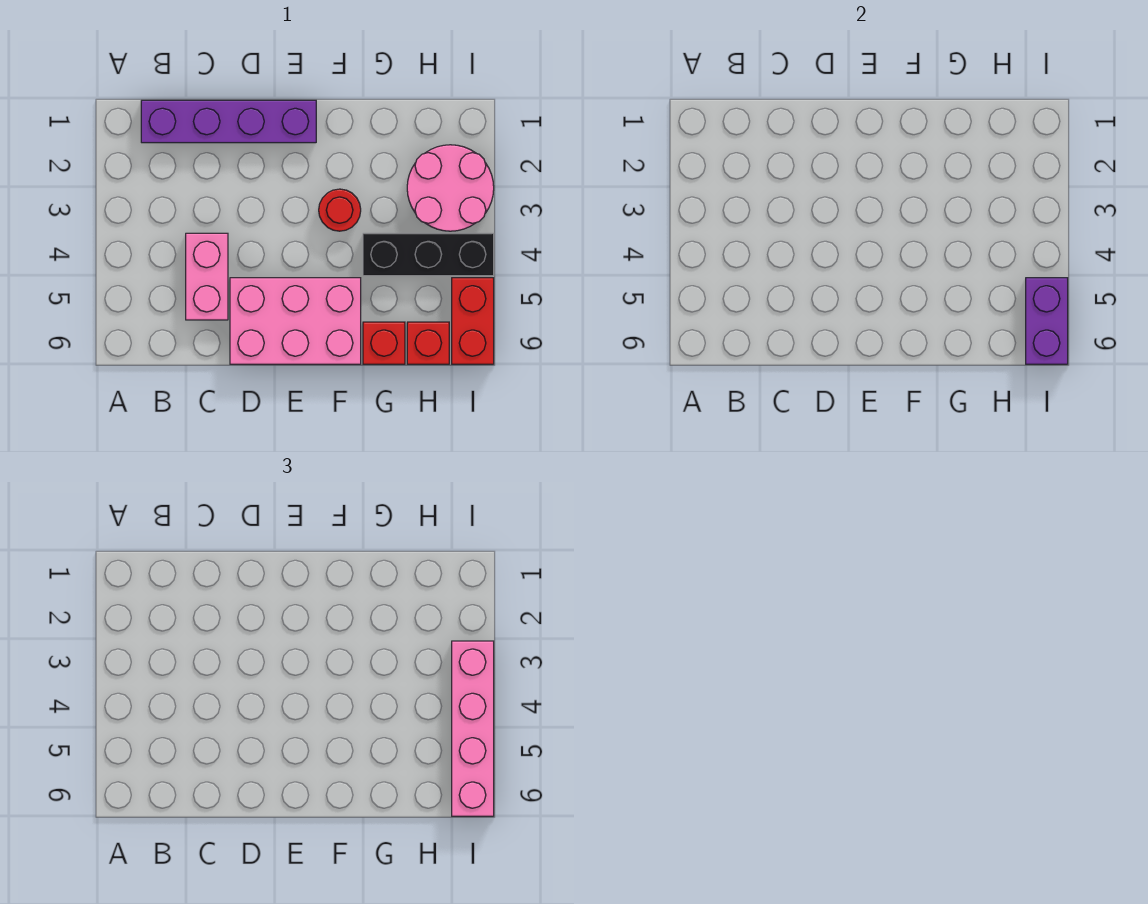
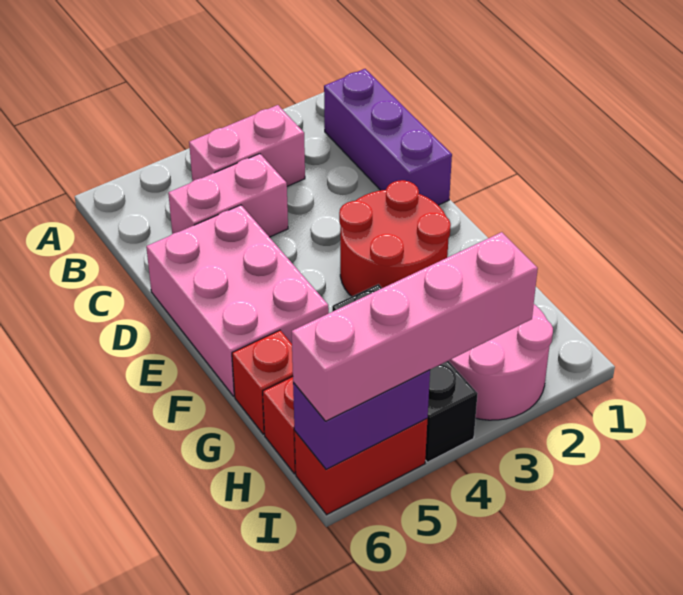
purple brick B1:E1 level 1 -> purple brick B1:D1 level 1
none -> pink brick B3:B4 level 1
red round brick F3 level 1 -> red round brick E2:F3 level 1

